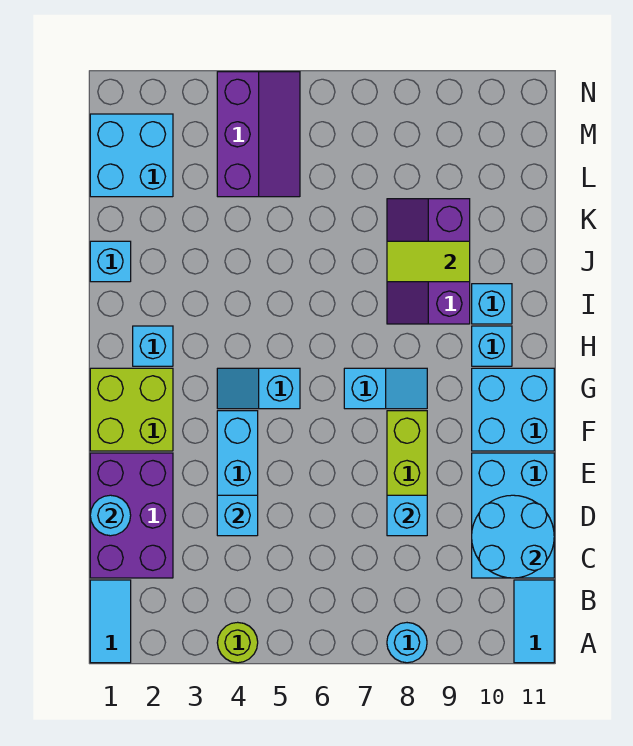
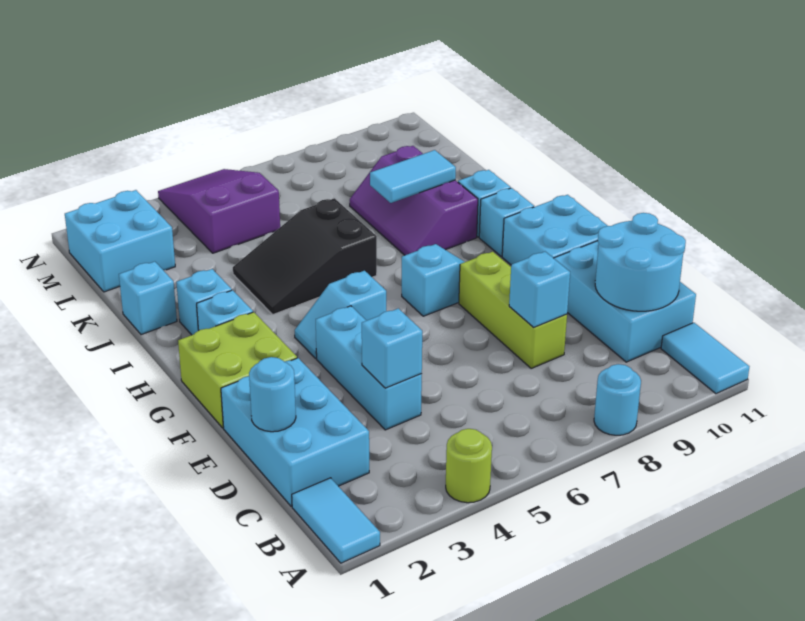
purple brick C1:E2 level 1 -> cyan brick C1:E2 level 1
none -> cyan brick I2 level 1
none -> black slope I4:J6 level 1 top 6
lime tile J8:J9 level 2 -> cyan tile J8:J9 level 2
purple slope L4:N5 level 1 top 4 -> purple slope L4:N5 level 1 top L

